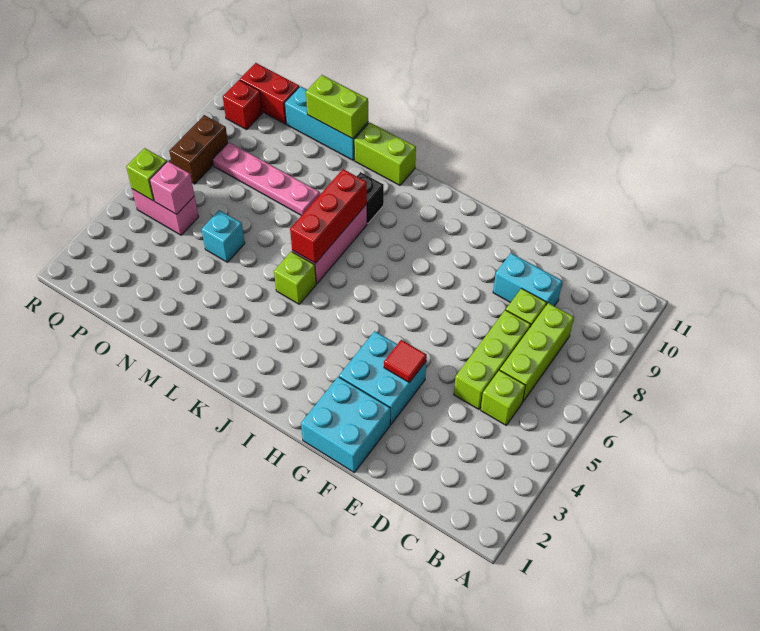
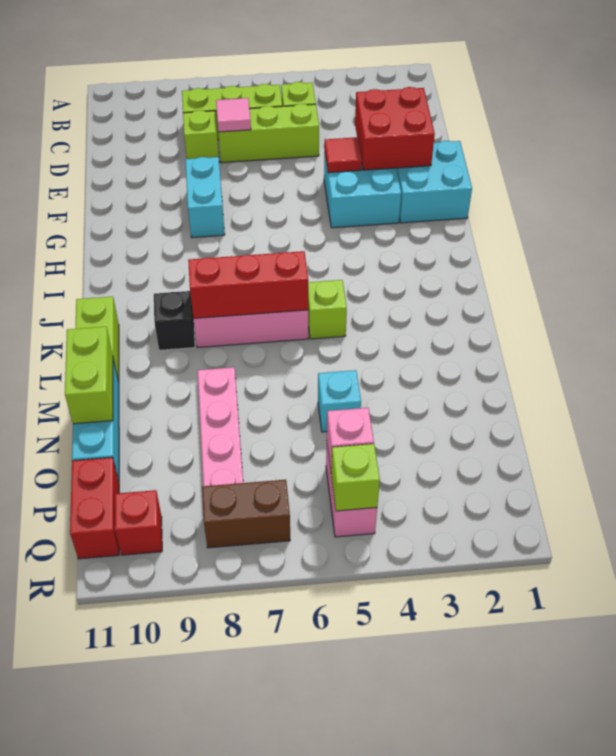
none -> pink tile D7 level 2
cyan brick D9:E9 level 1 -> cyan brick F8:G8 level 1
none -> red brick E2:F3 level 2

